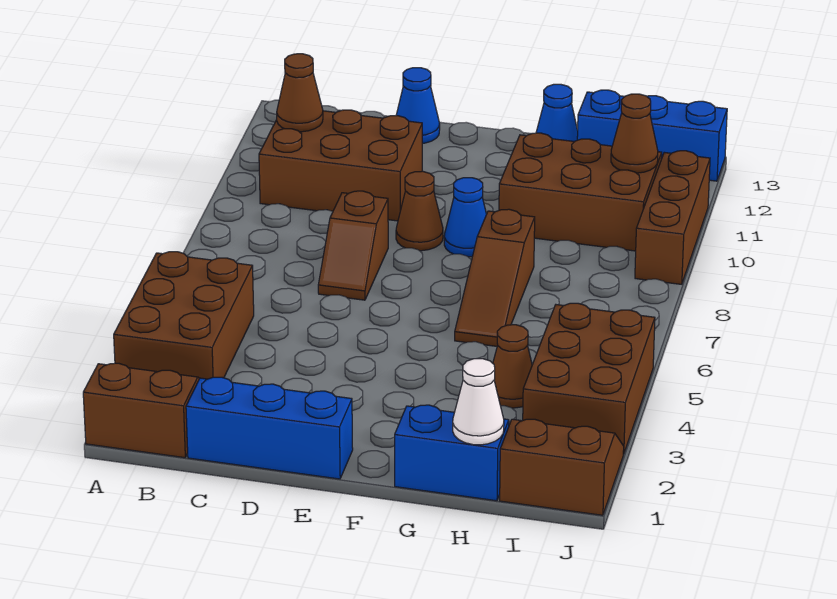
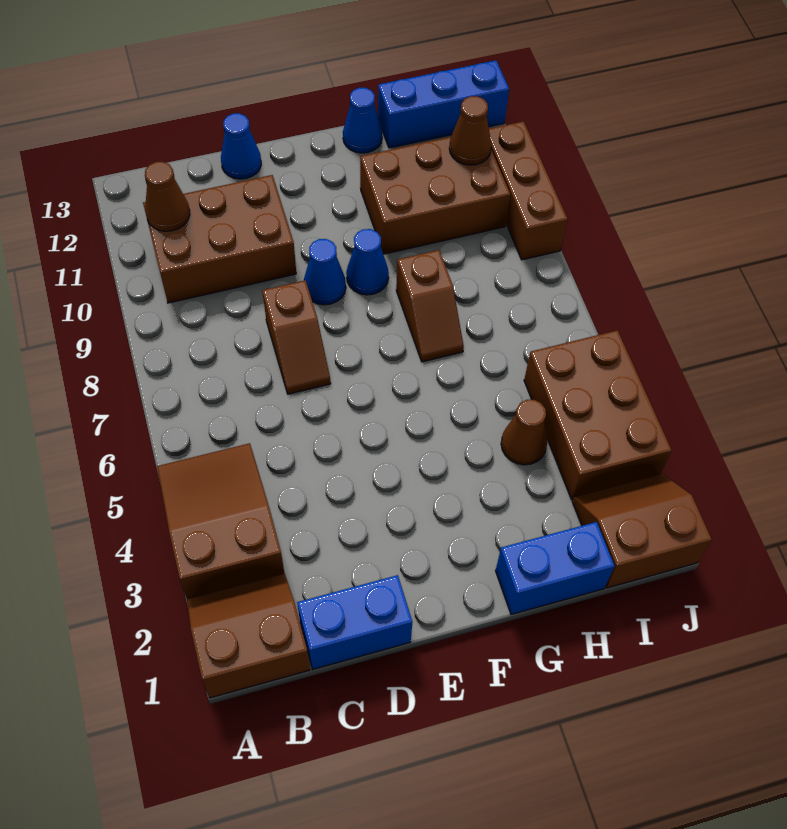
brown brick A3:B5 level 1 -> brown slope A3:B5 level 1 top 3
blue brick C1:E1 level 1 -> blue brick C1:D1 level 1
brown cone E9 level 1 -> blue cone E9 level 1
brown slope G6:G8 level 1 top 8 -> brown slope G7:G8 level 1 top 8
white cone H1 level 2 -> none

